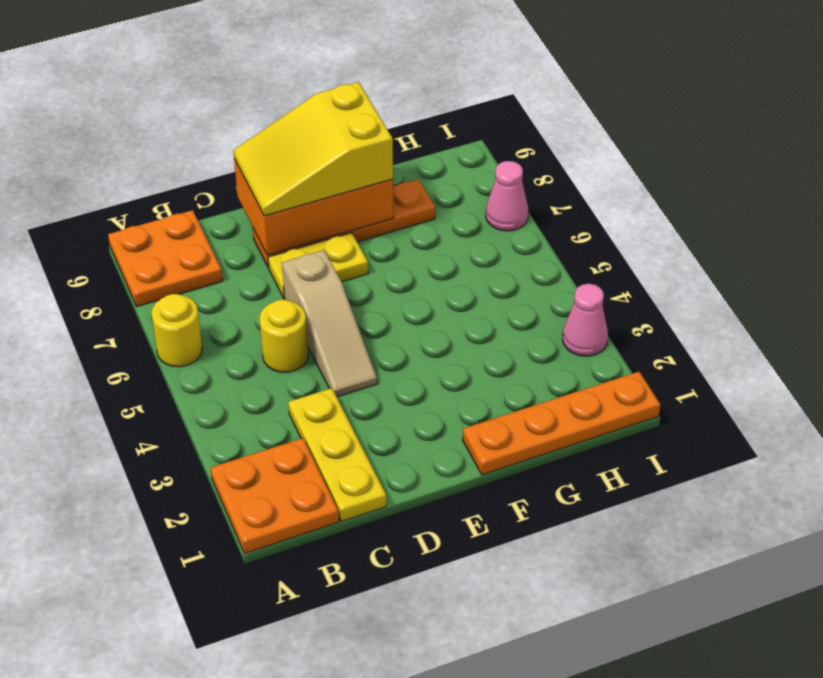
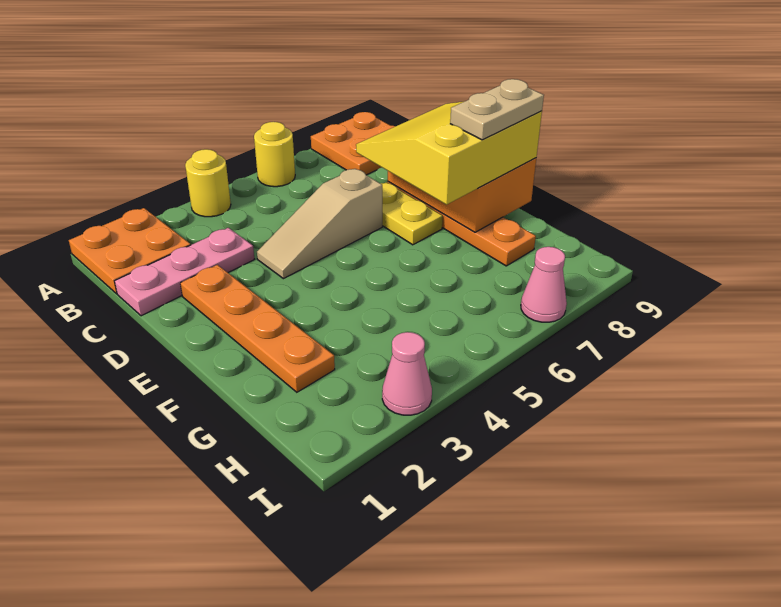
yellow plate C1:C3 level 1 -> pink plate C1:C3 level 1
yellow round brick C5 level 1 -> yellow round brick A4 level 1
yellow slope D8:F9 level 3 top F -> yellow slope D7:F9 level 3 top F
orange plate F1:I1 level 1 -> orange plate D2:G2 level 1
none -> tan plate F8:F9 level 4

